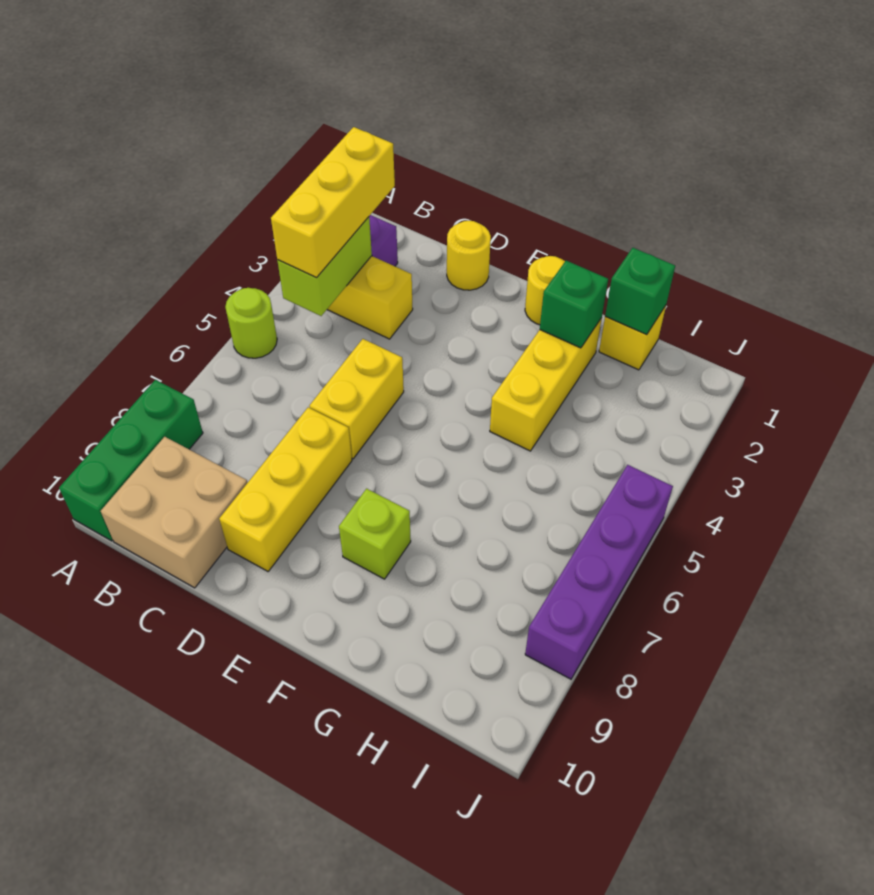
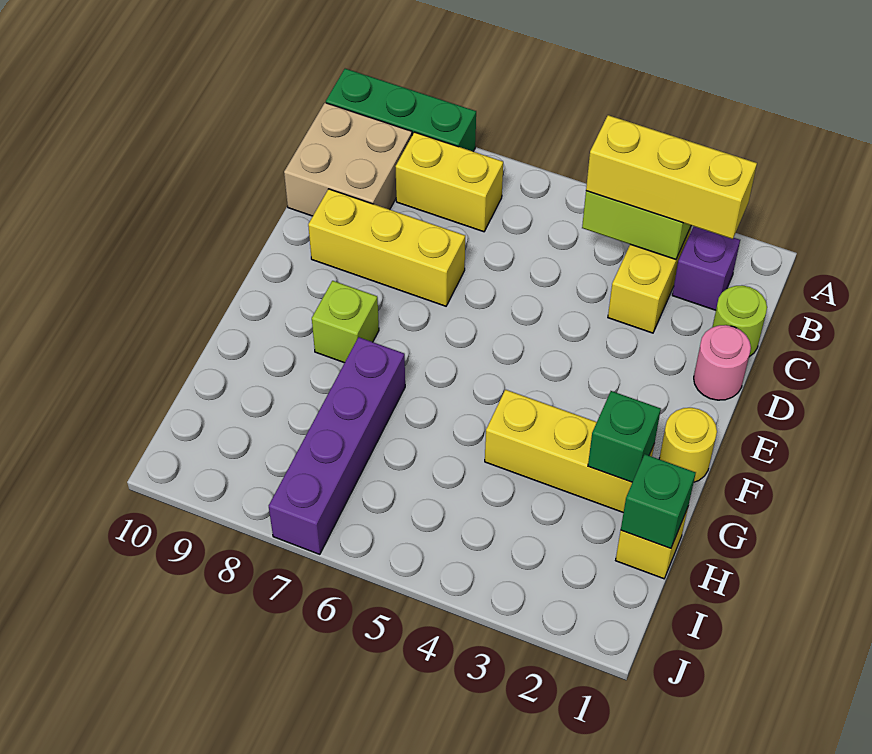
lime round brick A5 level 1 -> lime round brick C1 level 1
yellow round brick D1 level 1 -> pink round brick D1 level 1
yellow brick D5:D6 level 1 -> yellow brick B7:B8 level 1
purple brick J5:J8 level 1 -> purple brick G7:J7 level 1

